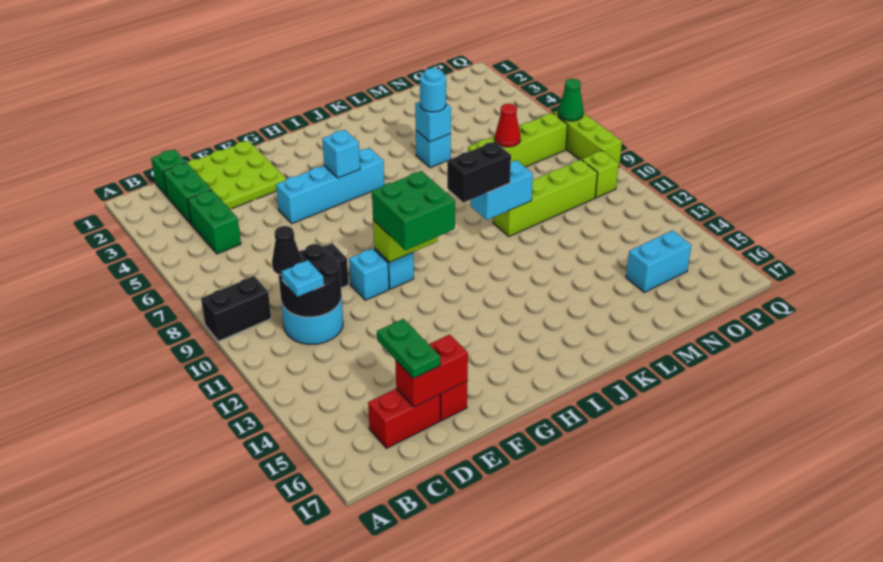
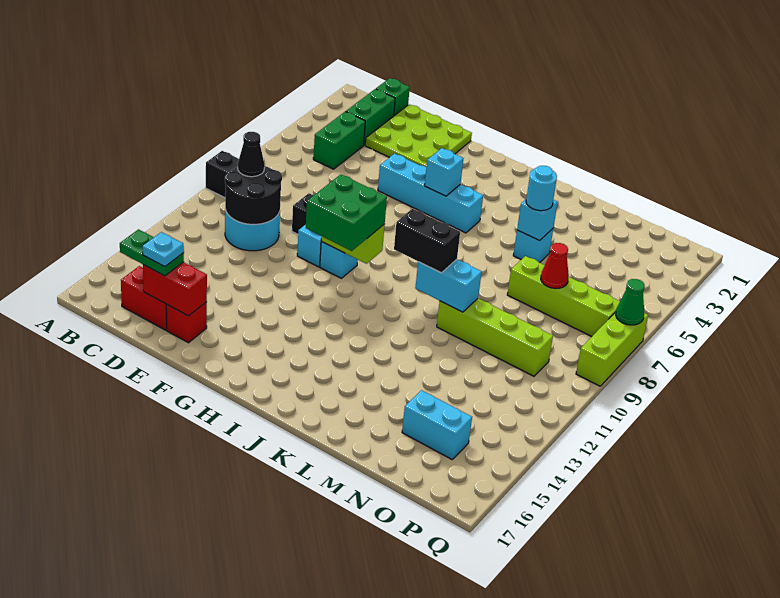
cyan plate C11 level 3 -> cyan plate D16 level 4
green plate D15:D16 level 3 -> green plate C16:D16 level 3
lime brick P10 level 1 -> none

